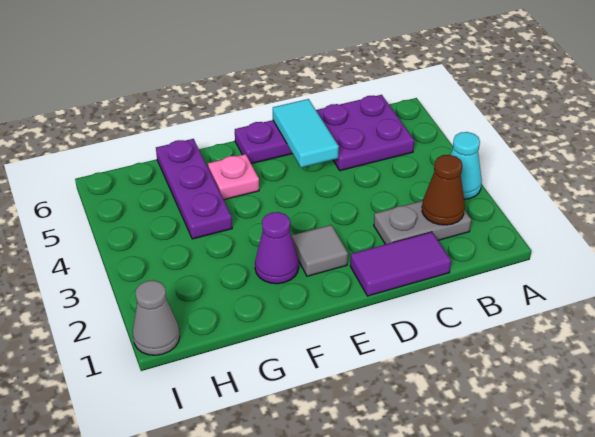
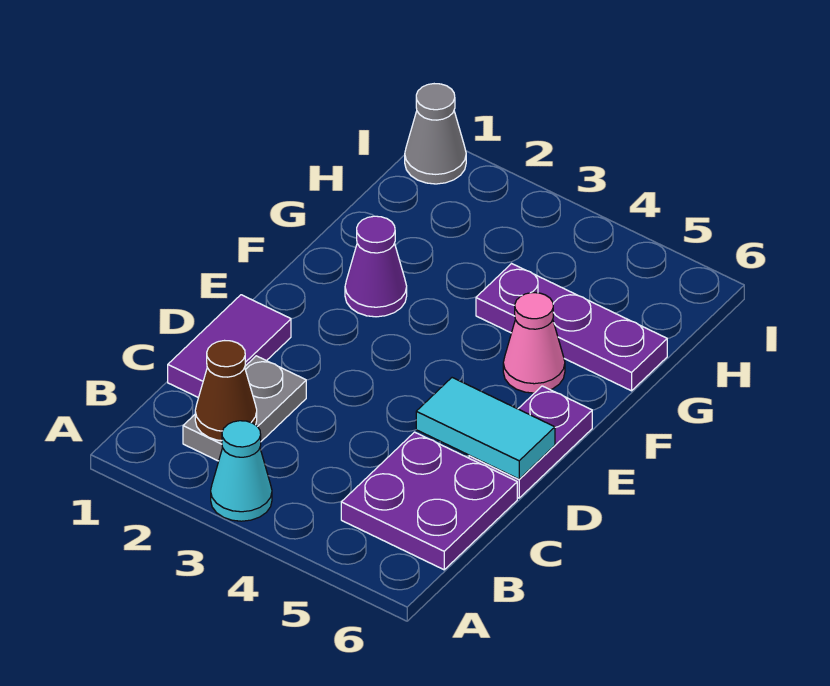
grey tile E2 level 1 -> none
pink plate F5 level 1 -> pink cone F5 level 1

